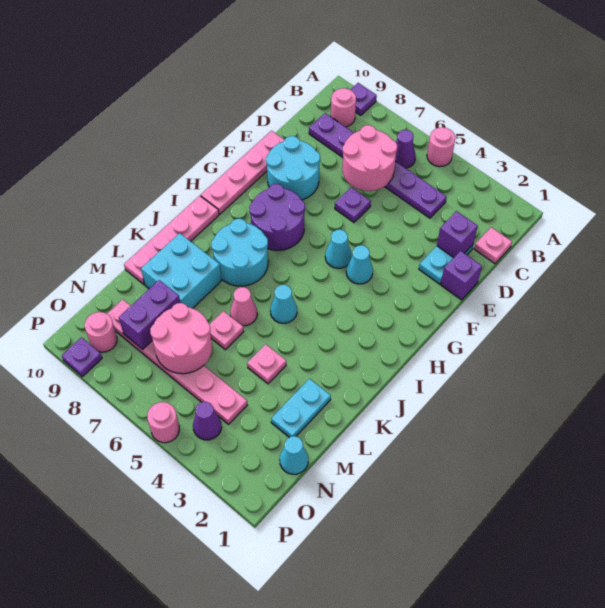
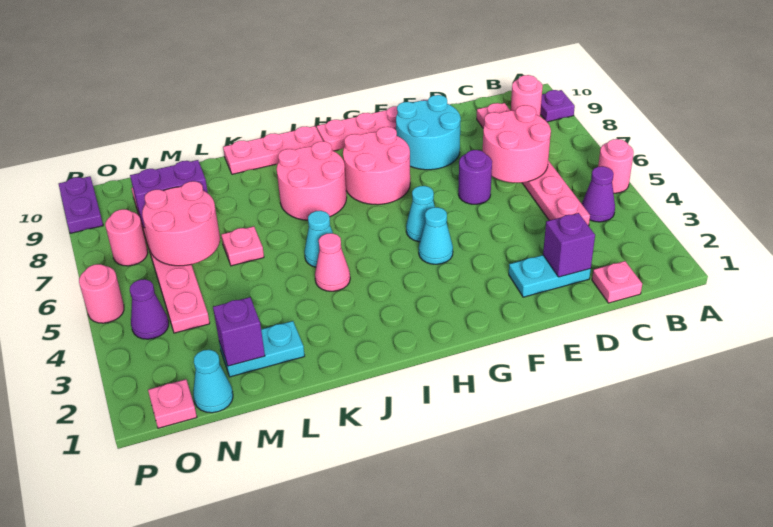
purple cone B6 level 1 -> purple cone B4 level 1
purple plate C4:C9 level 1 -> pink plate C4:C9 level 1
purple brick E1 level 1 -> purple brick M2 level 2
purple plate E6 level 1 -> purple round brick E6 level 1
purple round brick G7:H8 level 1 -> pink round brick G7:H8 level 1
cyan round brick I7:J8 level 1 -> pink round brick I7:J8 level 1
pink plate I10:L10 level 1 -> pink plate I10:K10 level 1
pink cone K6 level 1 -> pink cone J4 level 1
cyan brick K8:L9 level 1 -> none
pink plate L4 level 1 -> pink plate O1 level 1
pink round brick O9 level 1 -> pink round brick O7 level 1
purple plate P9 level 1 -> purple plate P9:P10 level 1

